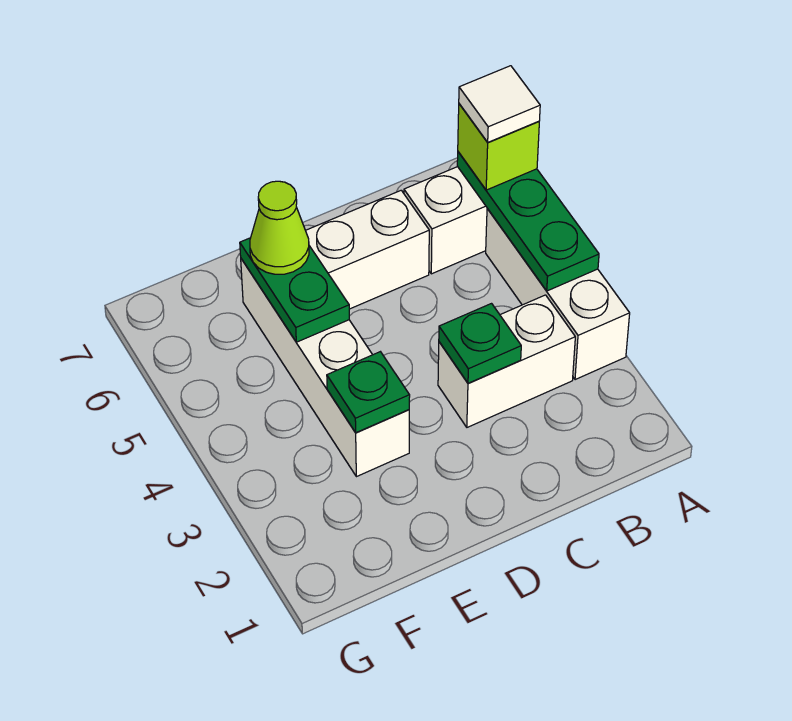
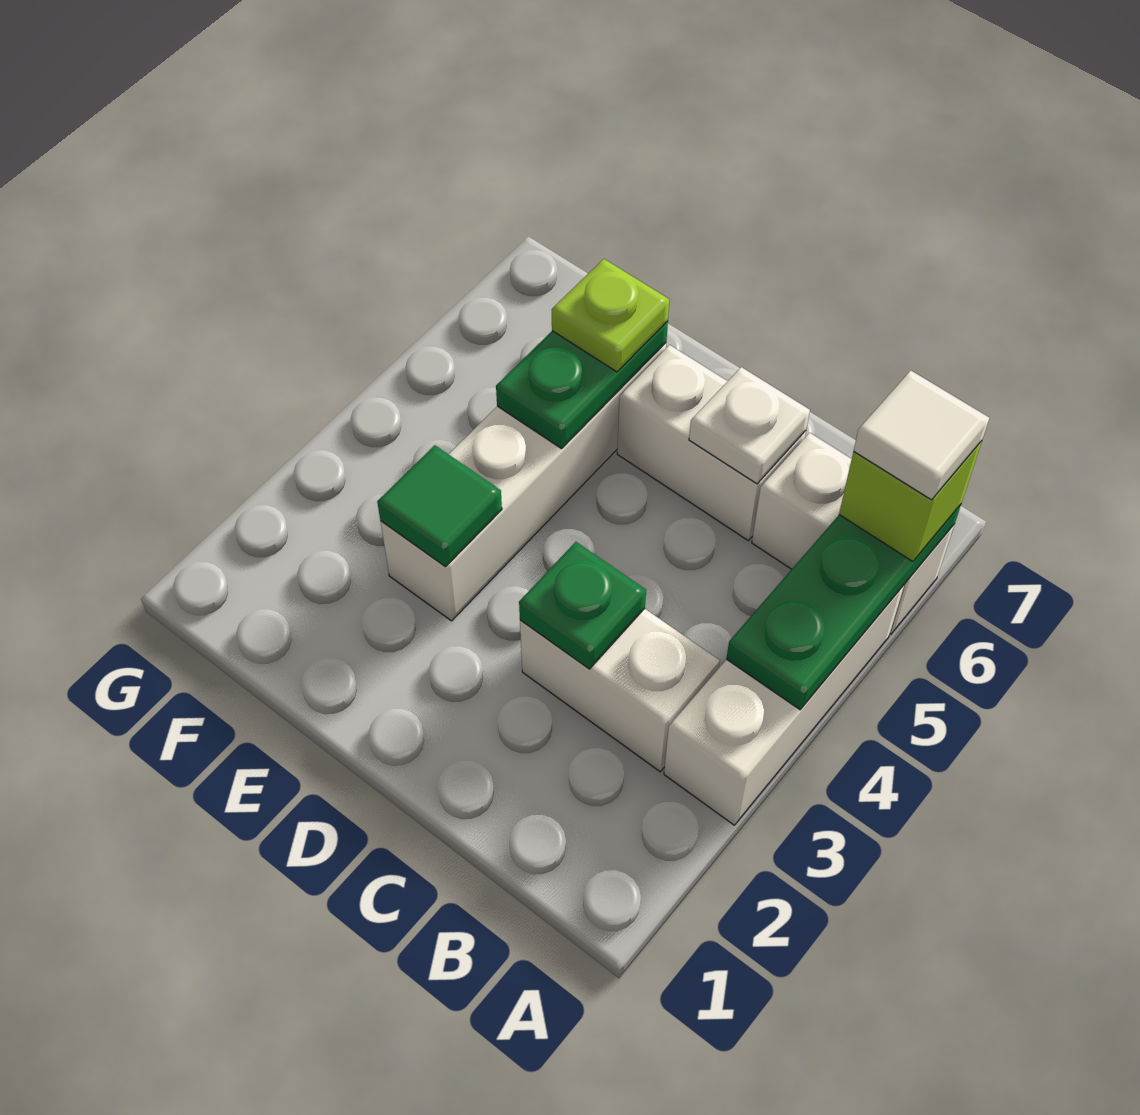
none -> white plate C6 level 2
green plate E3 level 2 -> green tile E3 level 2
lime cone E6 level 3 -> lime plate E6 level 3

